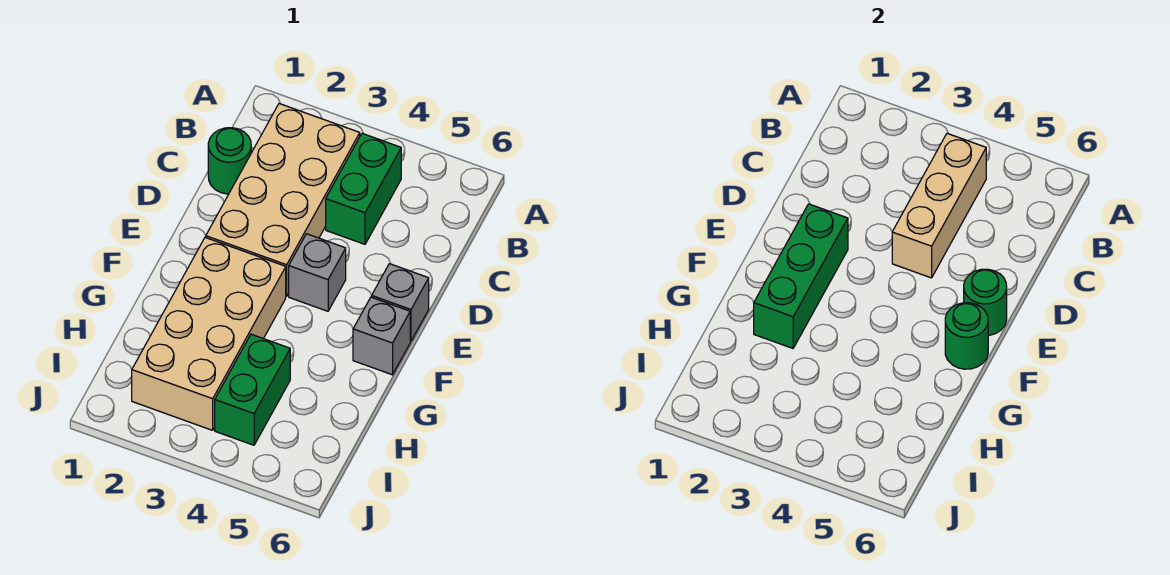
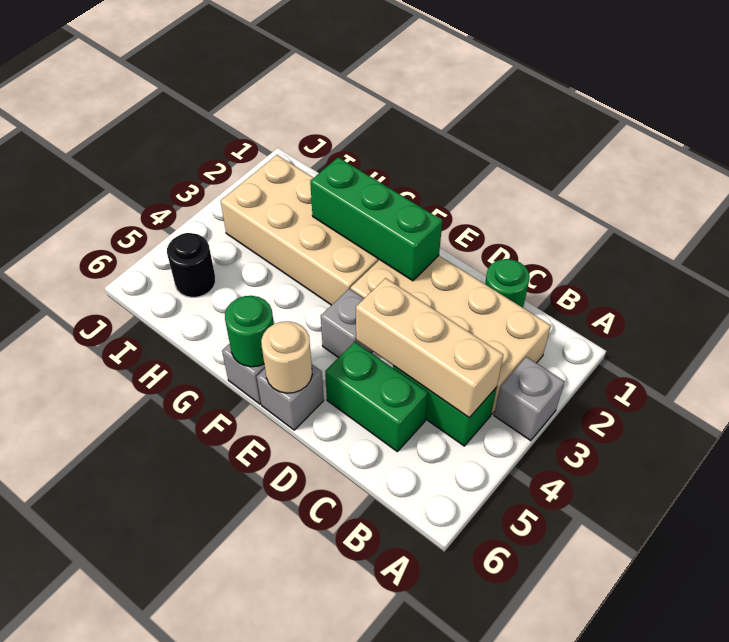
none -> grey brick A3 level 1
green round brick E6 level 2 -> tan round brick E6 level 2
green brick H4:I4 level 1 -> green brick C5:D5 level 1
none -> black round brick I5 level 1

